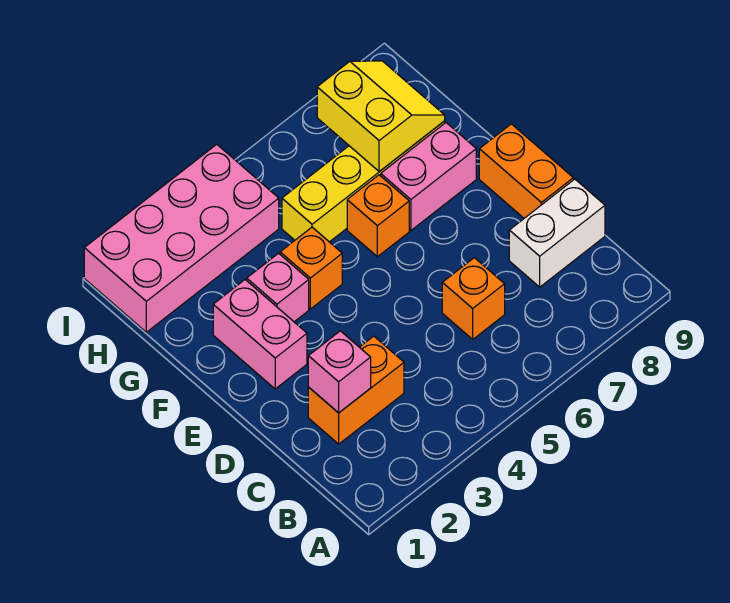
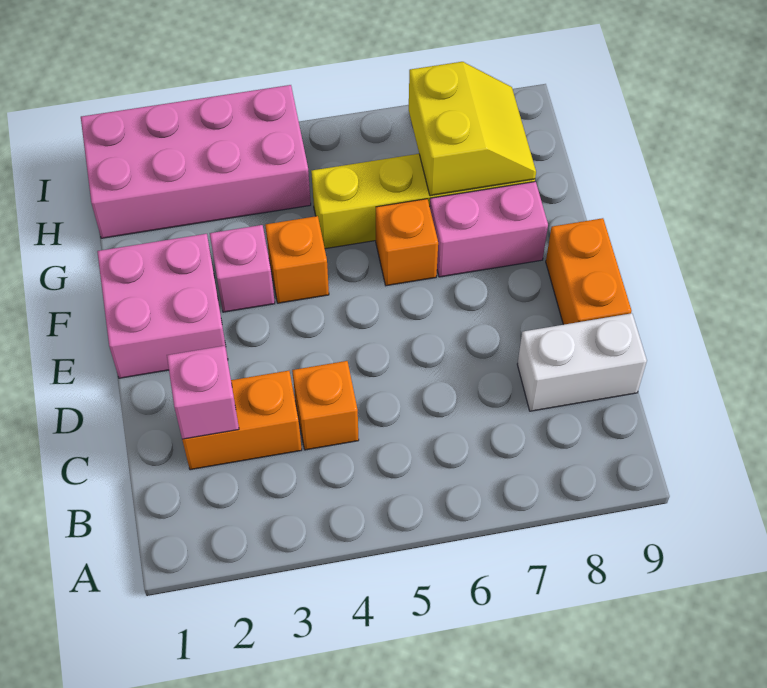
orange brick C6 level 1 -> orange brick C4 level 1
pink brick E2:F2 level 1 -> pink brick E1:F2 level 1

